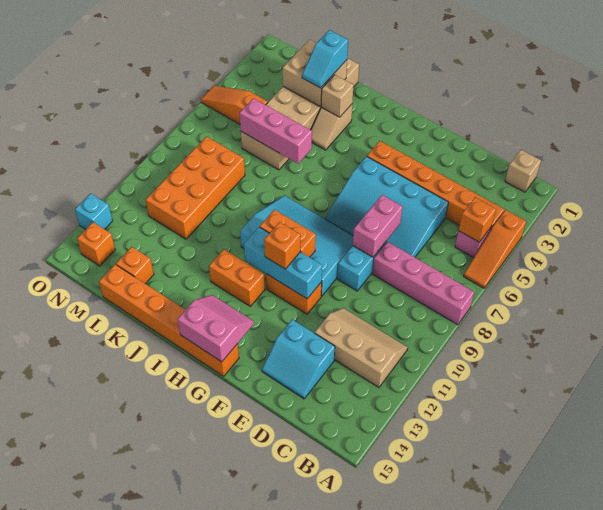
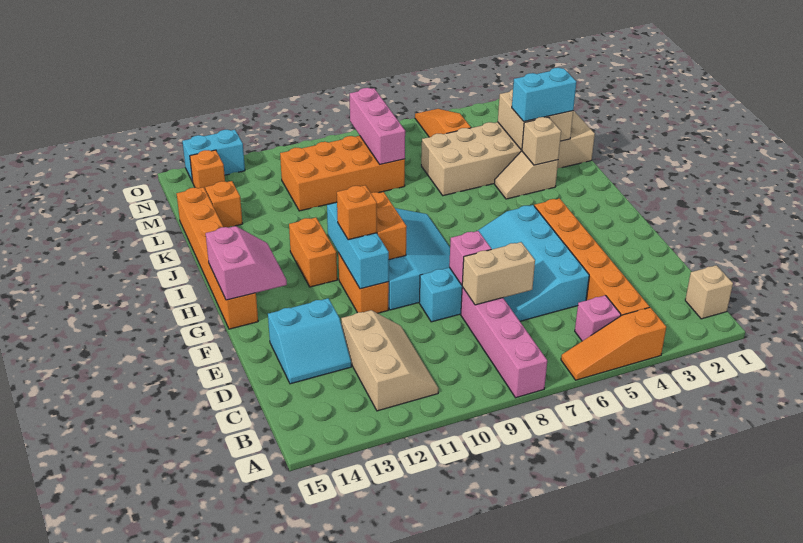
orange brick B5 level 2 -> none
none -> tan brick D7:D8 level 2
cyan slope D13:E14 level 1 top 13 -> cyan slope D13:E14 level 1 top E
pink brick E7:E8 level 2 -> pink brick E8 level 2
pink brick J6:L6 level 2 -> pink brick L8:N8 level 2
cyan slope K2:K3 level 3 top 2 -> cyan brick K2:K3 level 3
cyan brick O13 level 1 -> cyan brick O13:O14 level 1

